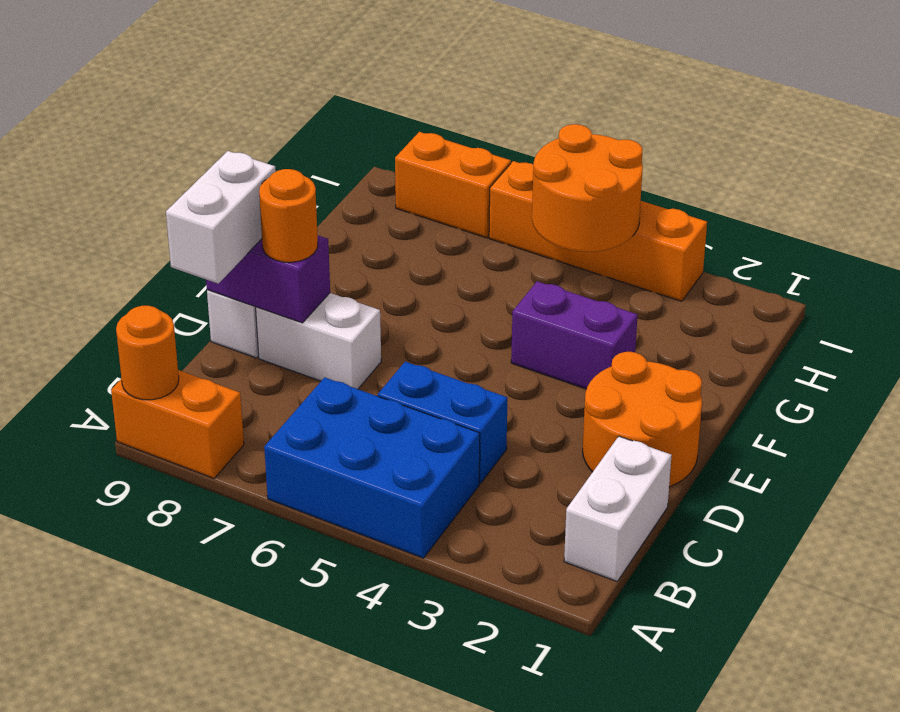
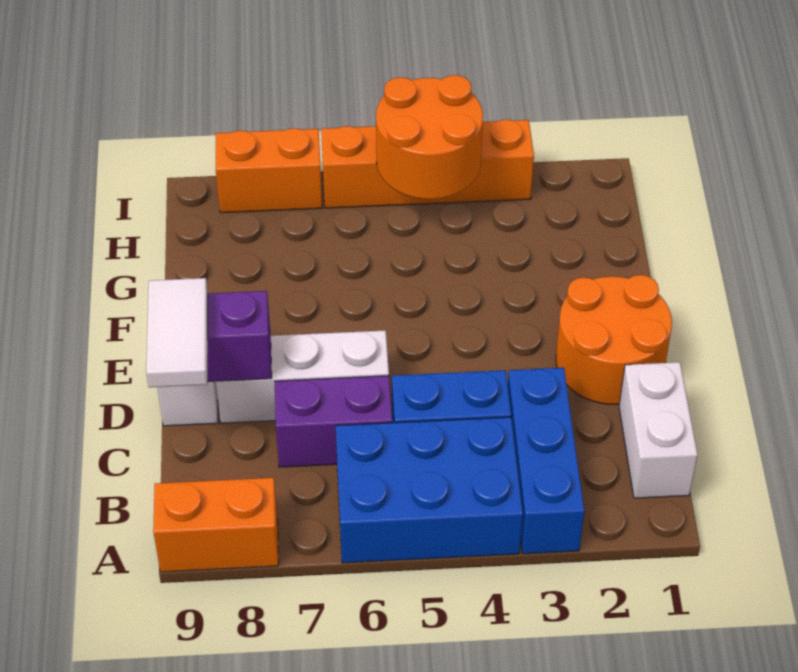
none -> blue brick A3:C3 level 1
orange round brick A9 level 2 -> none
white brick C9:D9 level 3 -> white tile C9:D9 level 3
white brick D7:D8 level 1 -> white brick D6:D8 level 1
orange round brick D8 level 3 -> none
purple brick F3:F4 level 1 -> purple brick C6:C7 level 1

